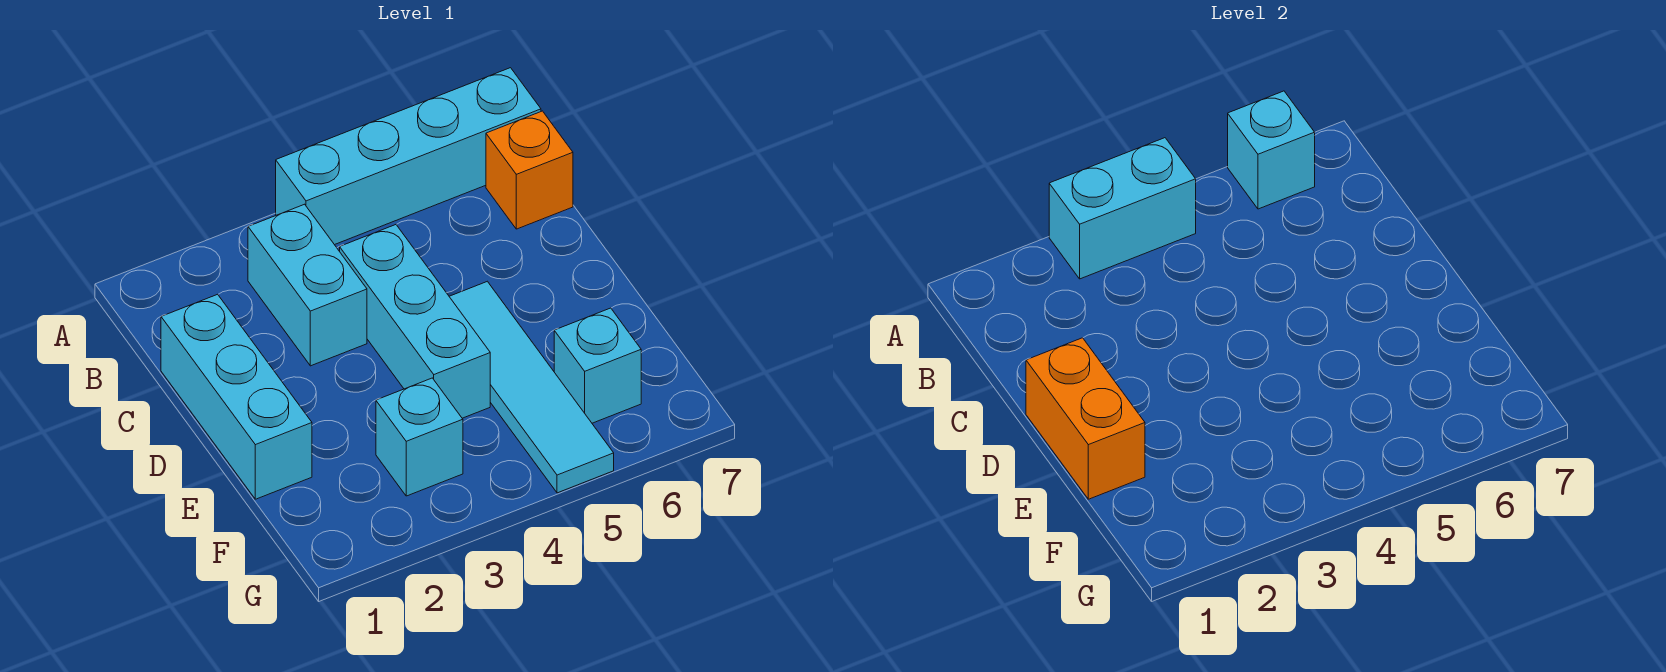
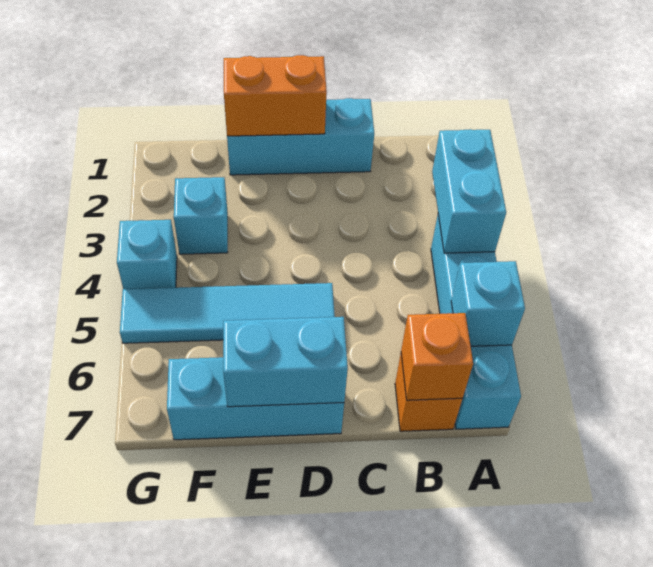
cyan brick B3:C3 level 1 -> cyan brick D7:E7 level 2
none -> orange brick B7 level 2
cyan brick C4:E4 level 1 -> cyan brick D7:F7 level 1
cyan brick F6 level 1 -> cyan brick G4 level 1

